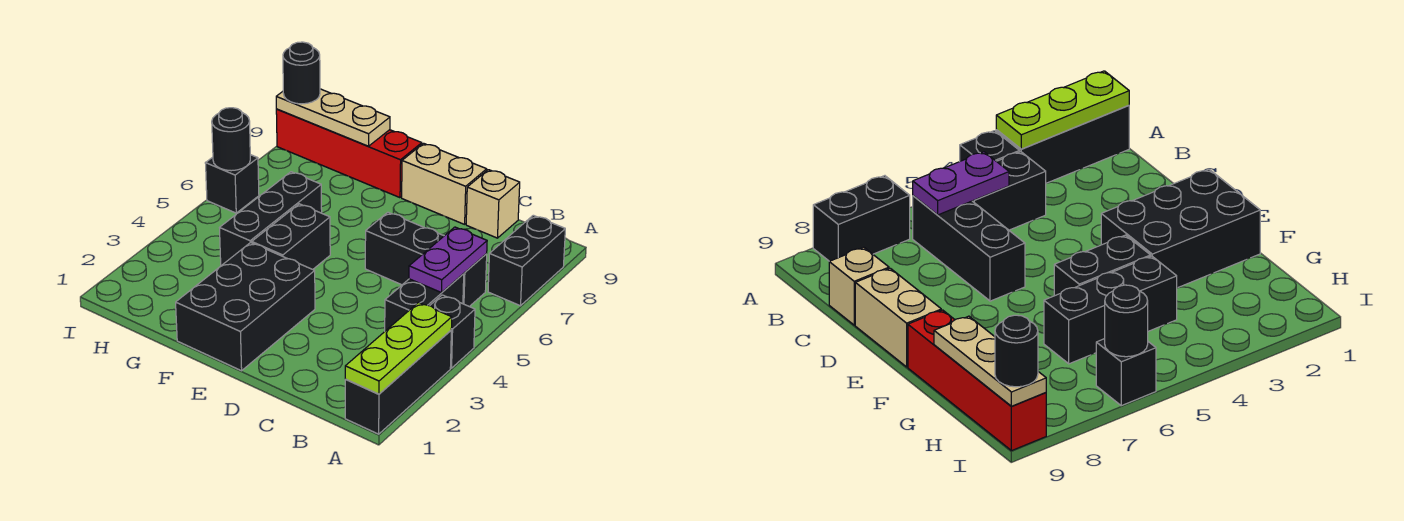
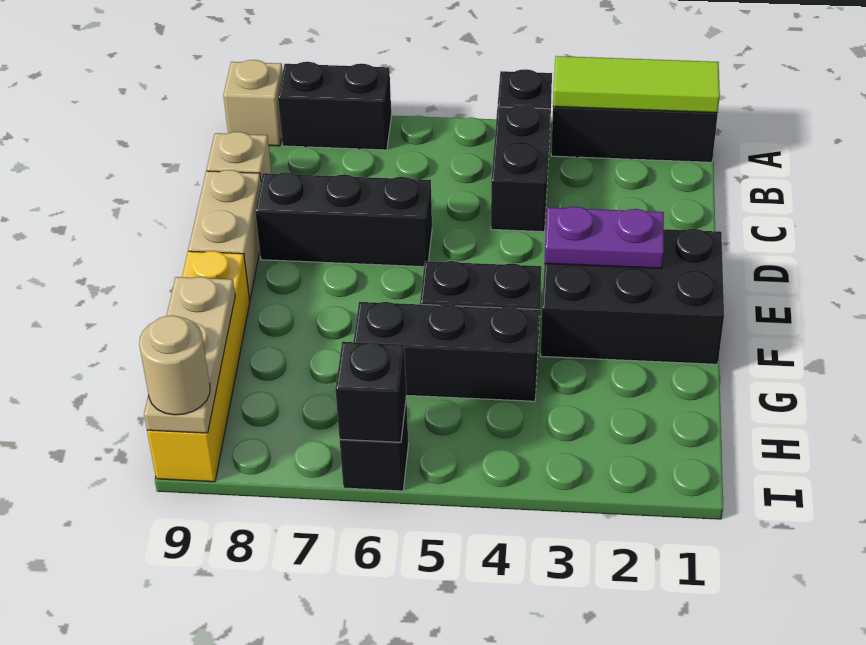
lime plate A1:A3 level 2 -> lime tile A1:A3 level 2
none -> tan brick A9 level 1
black brick B4:B5 level 1 -> black brick B4:C4 level 1
purple plate B5:B6 level 2 -> purple plate E2:E3 level 2
black brick B6:D6 level 1 -> black brick D6:D8 level 1
red brick F9:I9 level 1 -> yellow brick F9:I9 level 1
black round brick I6 level 2 -> black brick I6 level 2
black round brick I9 level 3 -> tan round brick I9 level 3

